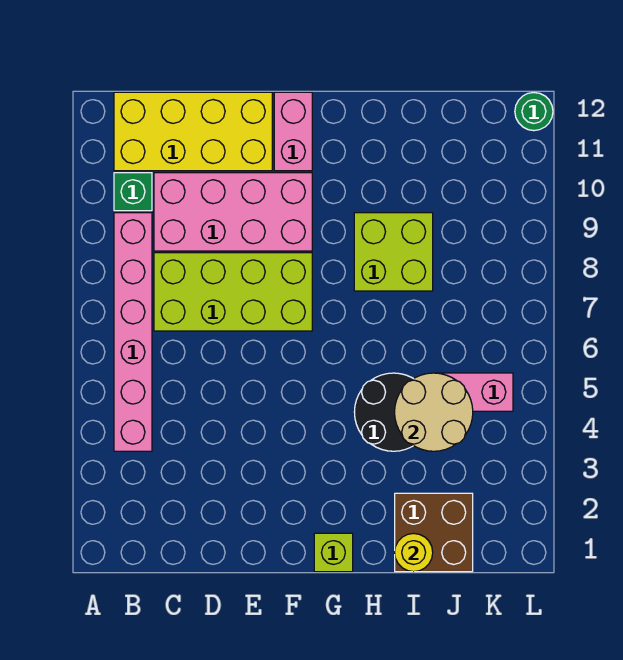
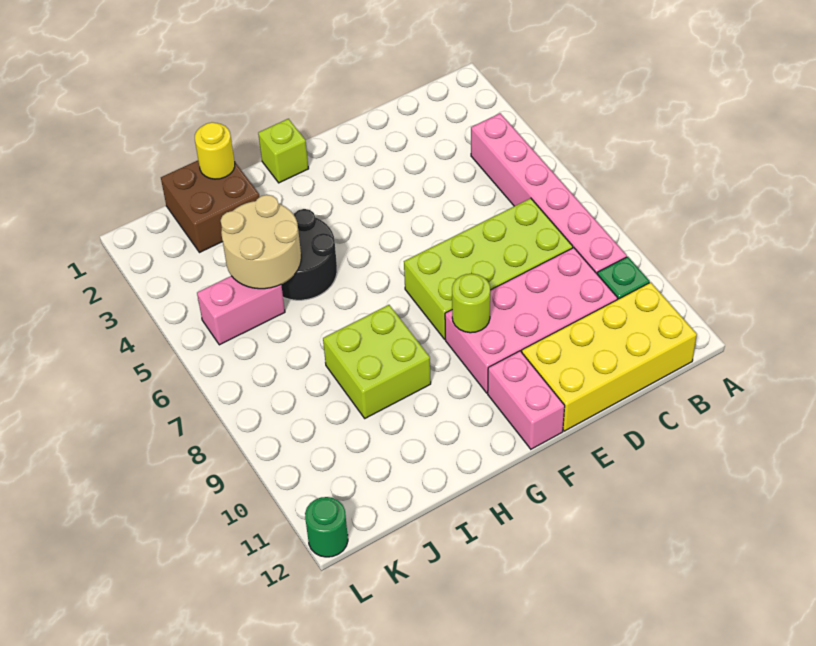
none -> lime round brick F9 level 2

